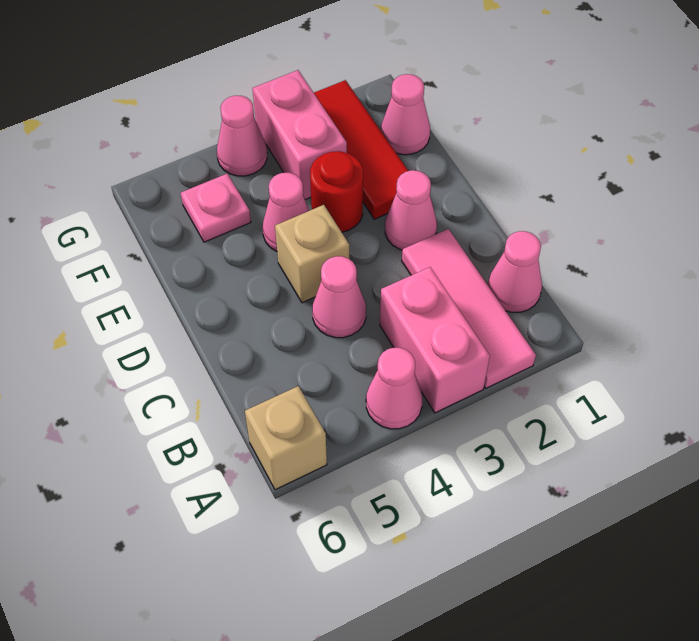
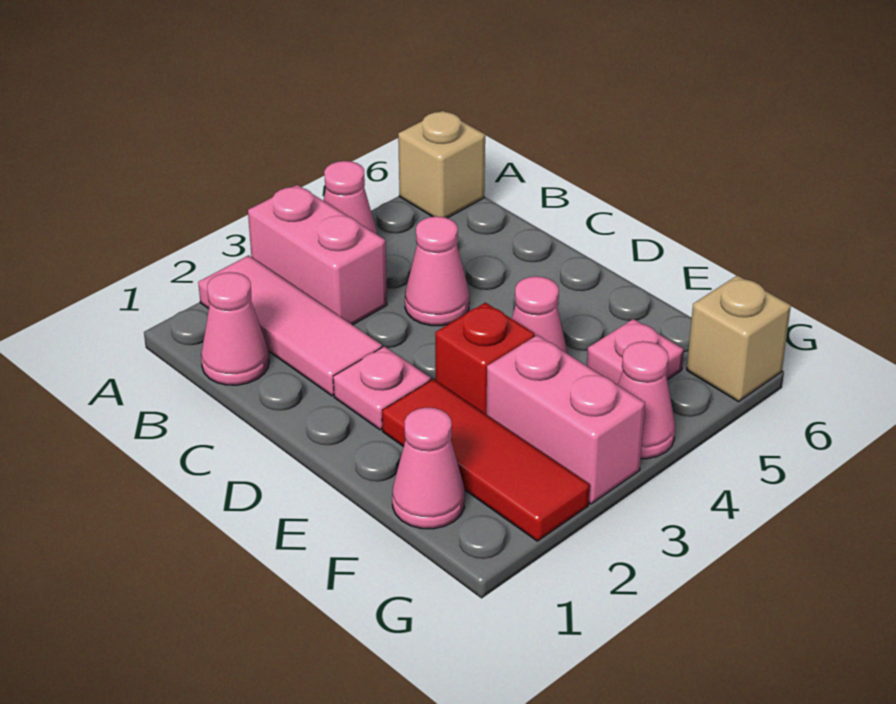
pink cone D2 level 1 -> pink plate D2 level 1
tan brick D4 level 1 -> tan brick G6 level 1
red round brick E3 level 1 -> red brick E3 level 1

